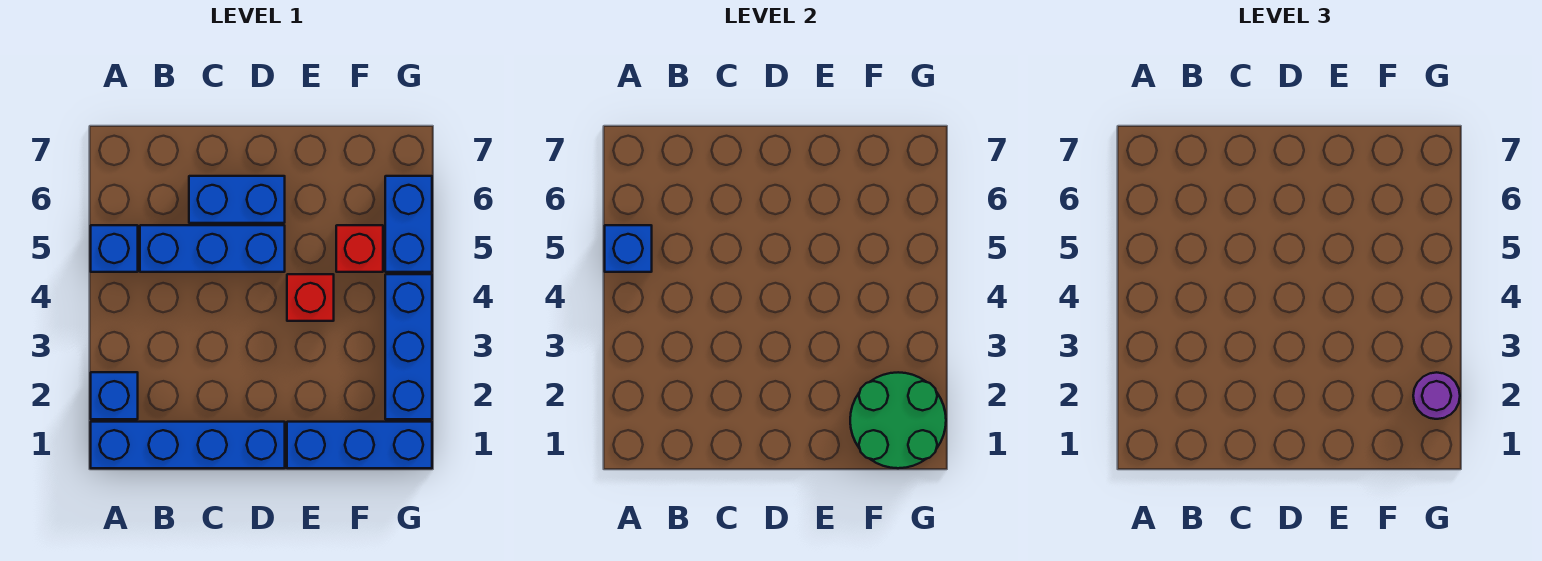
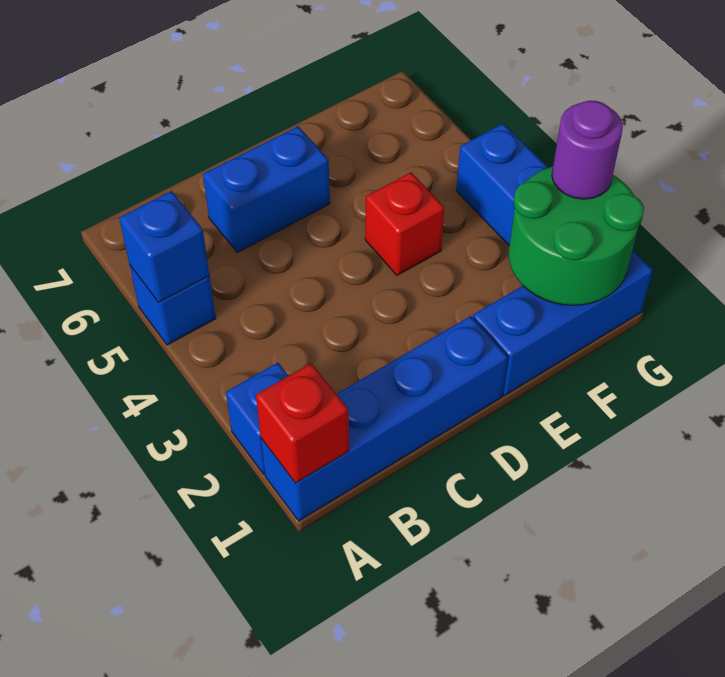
blue brick B5:D5 level 1 -> none
red brick F5 level 1 -> red brick A1 level 2
blue brick G5:G6 level 1 -> none

